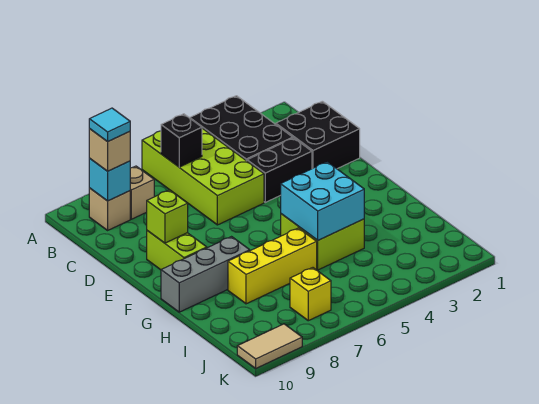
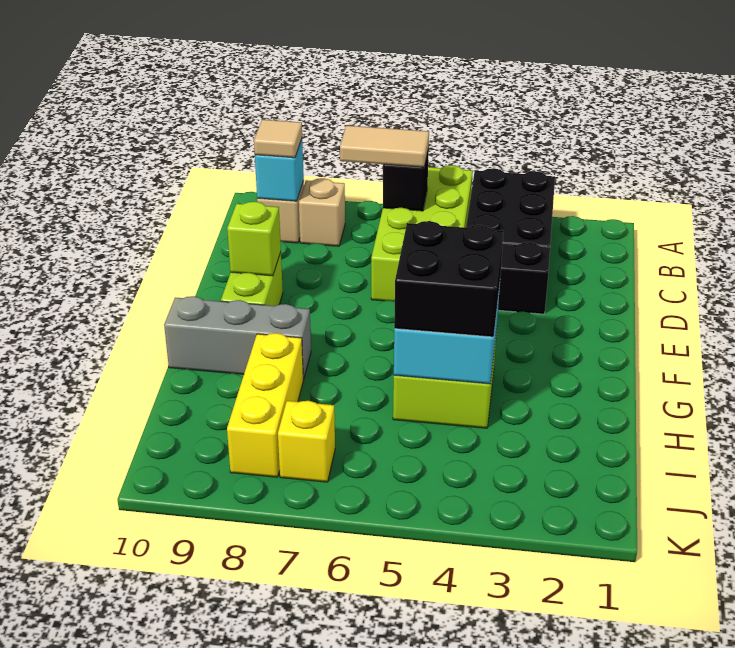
tan brick B9 level 3 -> tan tile B9 level 3
cyan tile B9 level 4 -> none
black brick C1:D2 level 1 -> black brick G4:H5 level 3
yellow brick H6:H8 level 1 -> yellow brick H8:J8 level 1
tan tile K9:K10 level 1 -> tan tile B6:B7 level 3

